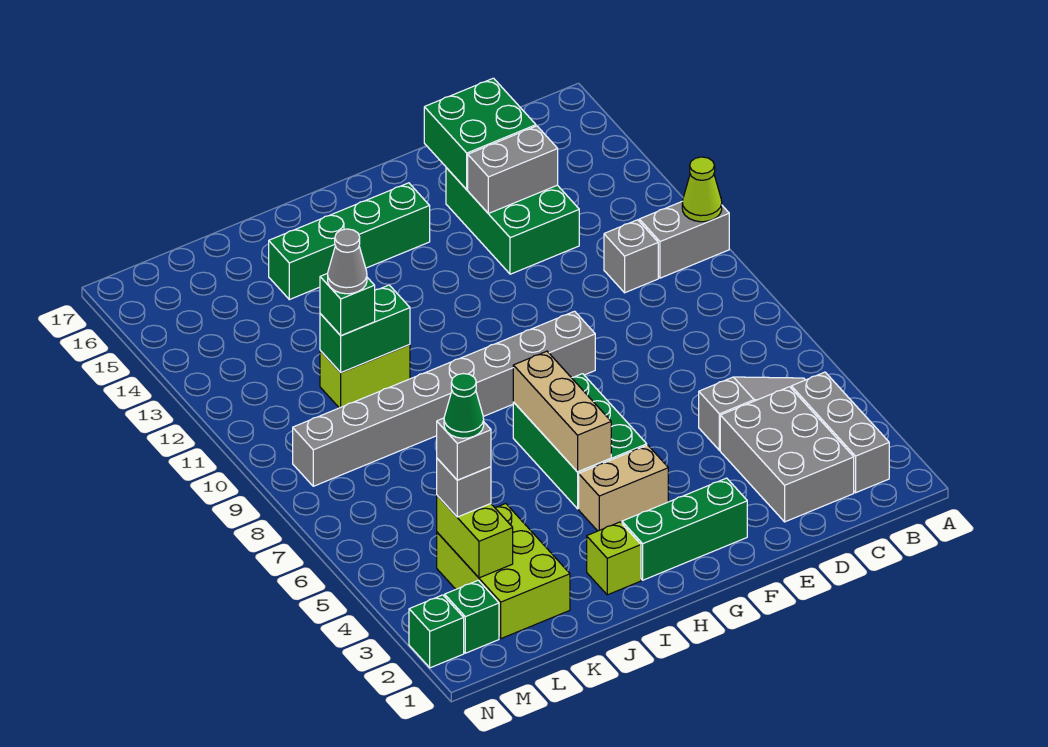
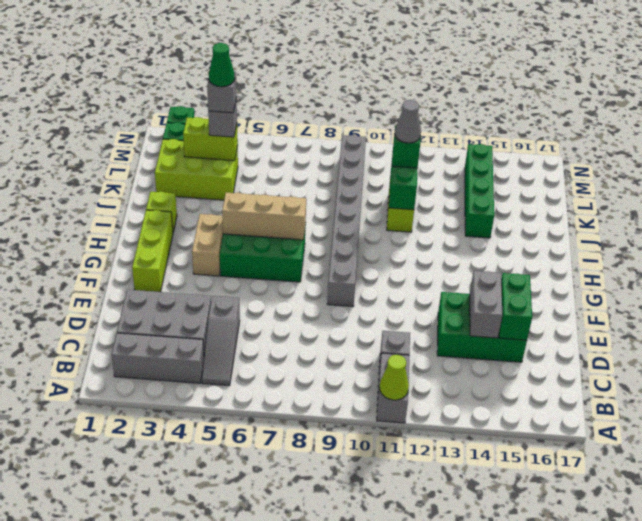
green brick D15:E16 level 2 -> green brick D15:E15 level 2
green brick F2:H2 level 1 -> lime brick F2:H2 level 1
green brick G15:J15 level 1 -> green brick J14:M14 level 1

